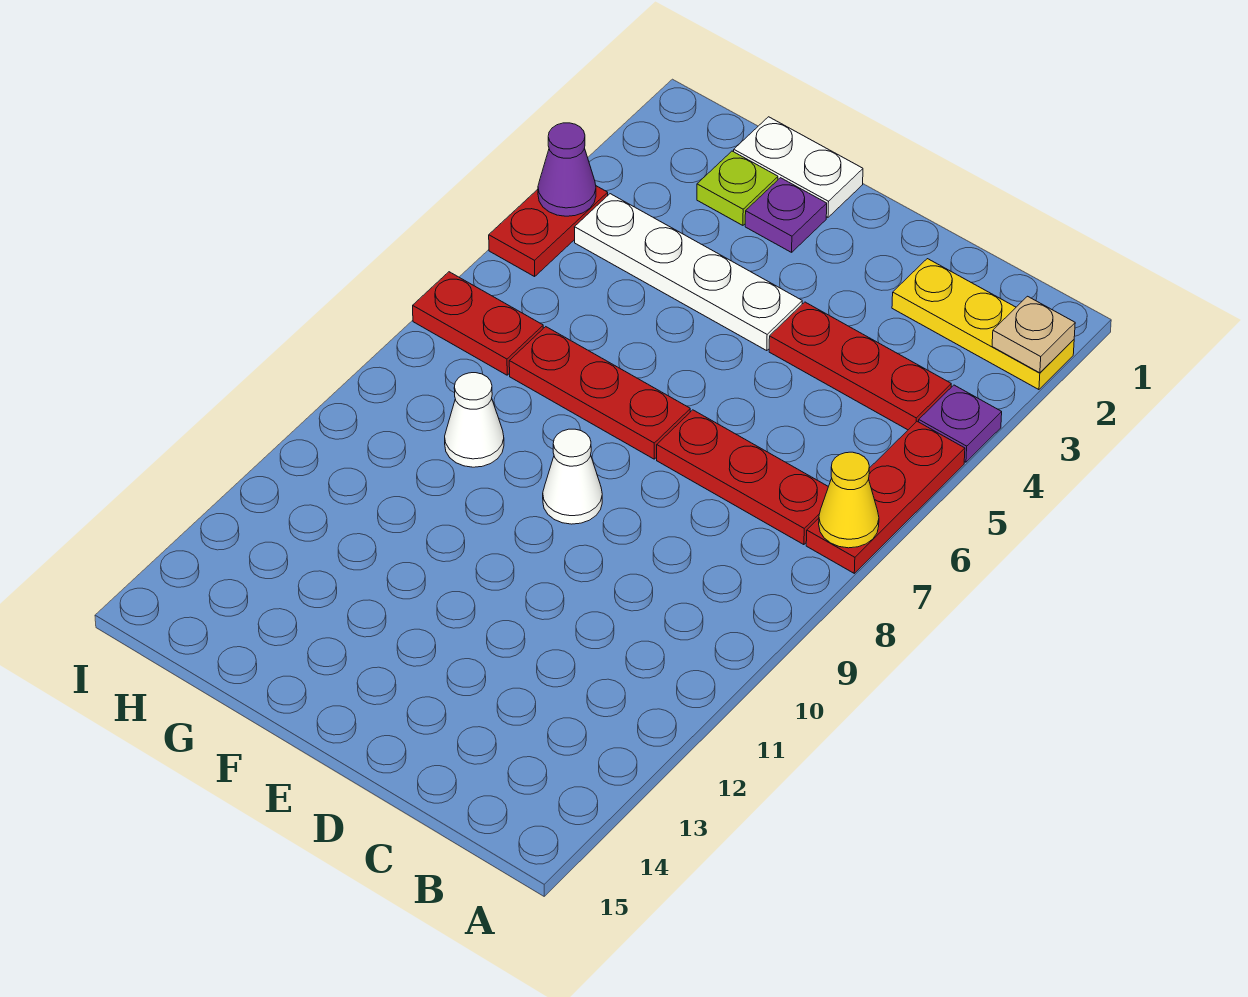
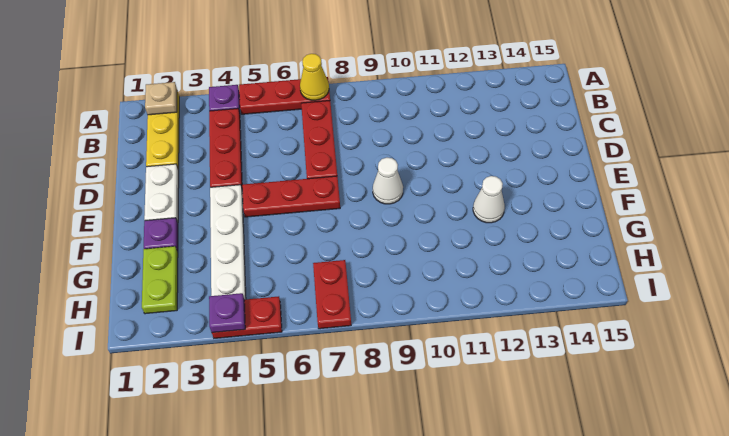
red plate E7:G7 level 1 -> red plate E5:E7 level 1
white plate F1:G1 level 1 -> white plate D2:E2 level 1
lime plate G2 level 1 -> lime plate G2:H2 level 1
white cone G9 level 1 -> white cone F12 level 1
purple cone I4 level 2 -> purple plate I4 level 2

